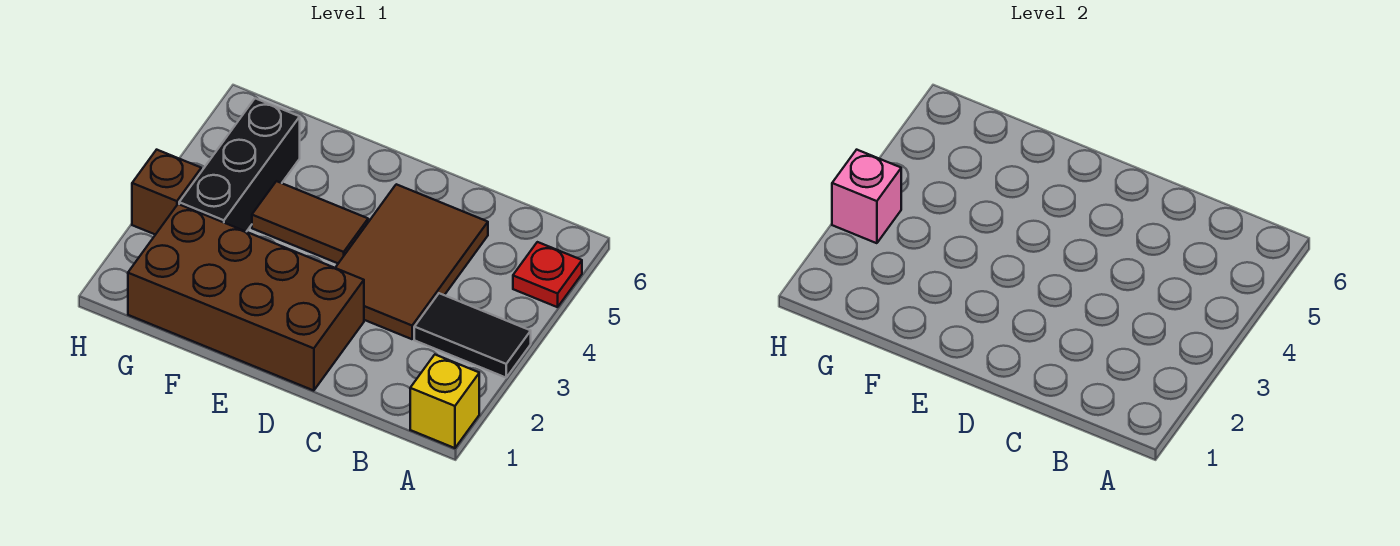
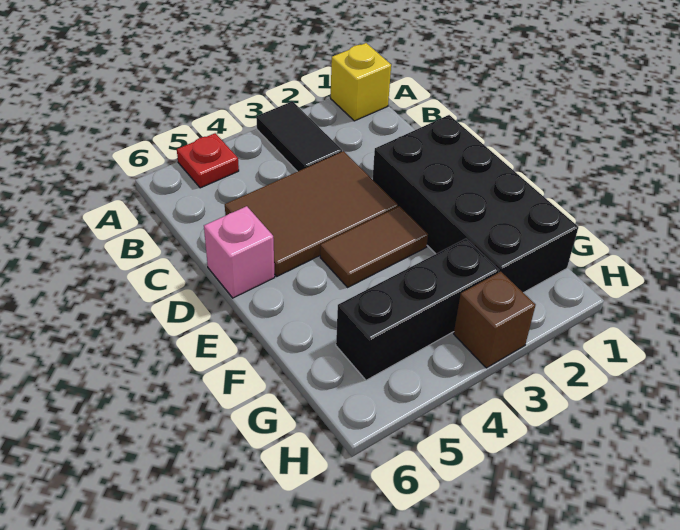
brown brick D1:G2 level 1 -> black brick D1:G2 level 1
brown tile E4:F4 level 1 -> brown tile E3:E4 level 1
pink brick H3 level 2 -> pink brick D6 level 1

